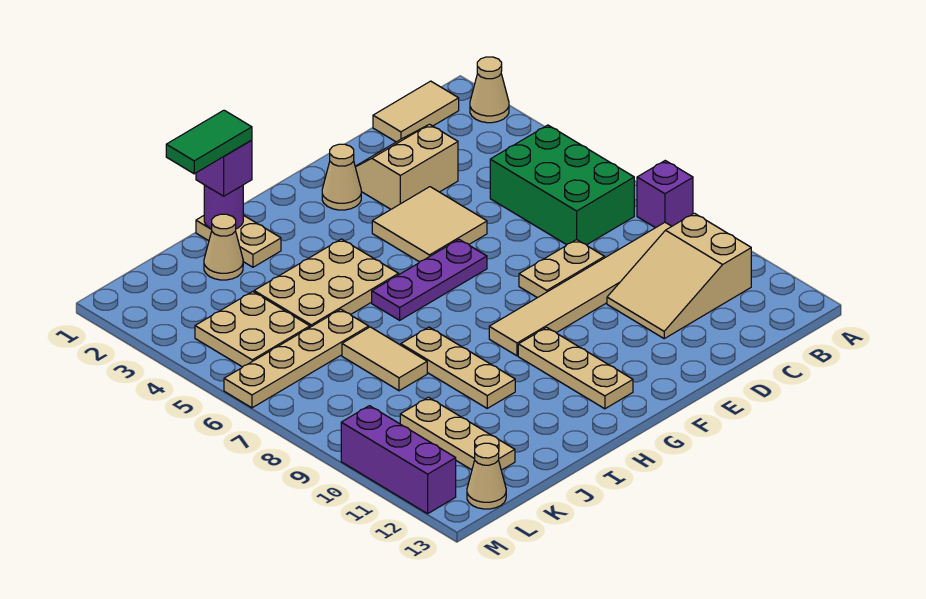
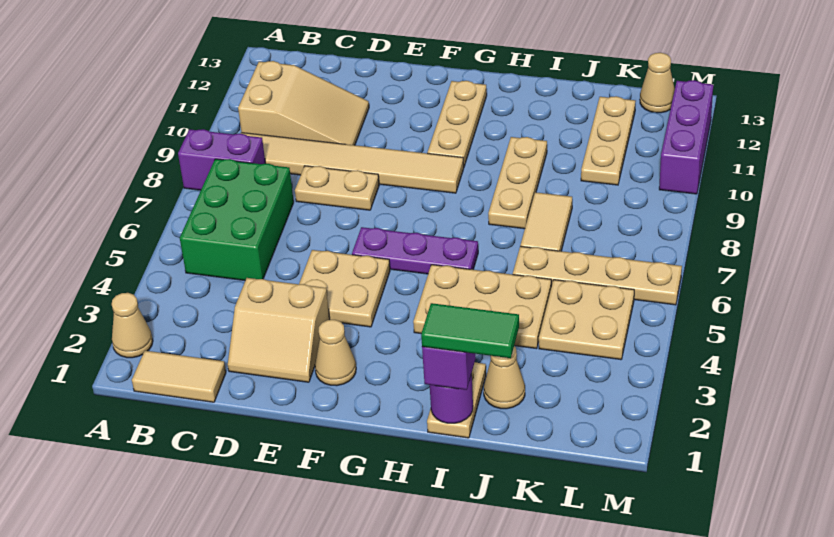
purple brick A8 level 1 -> purple brick A8:B8 level 1
tan tile E4:F5 level 1 -> tan plate E4:F5 level 1

